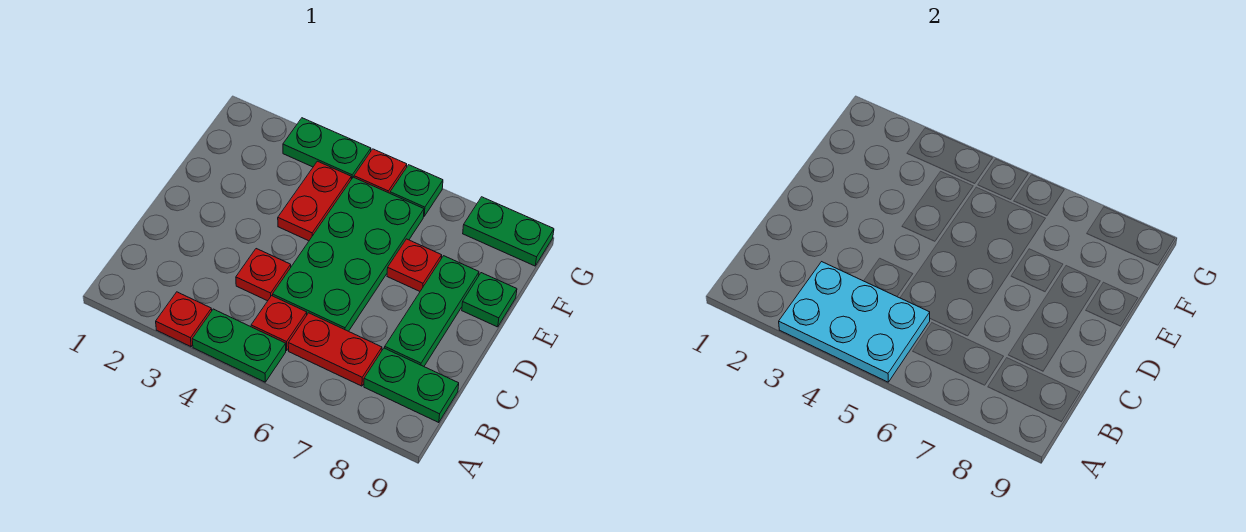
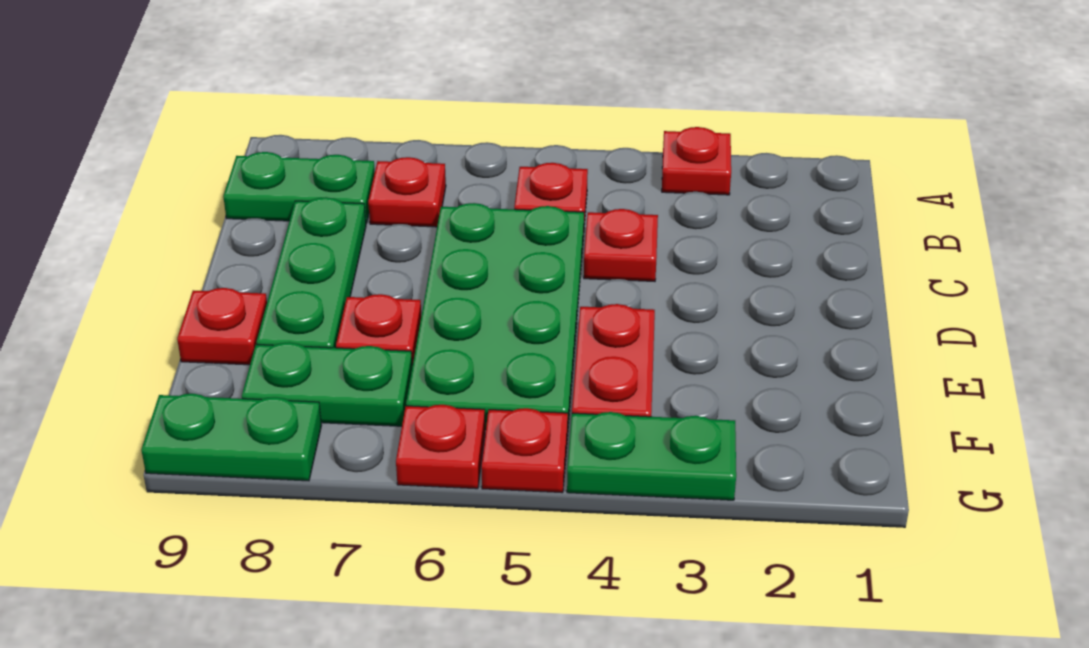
cyan plate A3:B5 level 2 -> none
green plate A4:A5 level 1 -> green plate F7:F8 level 1
red plate B6:B7 level 1 -> red plate B7 level 1
green plate E9 level 1 -> red plate E9 level 1
green plate G6 level 1 -> red plate G6 level 1

